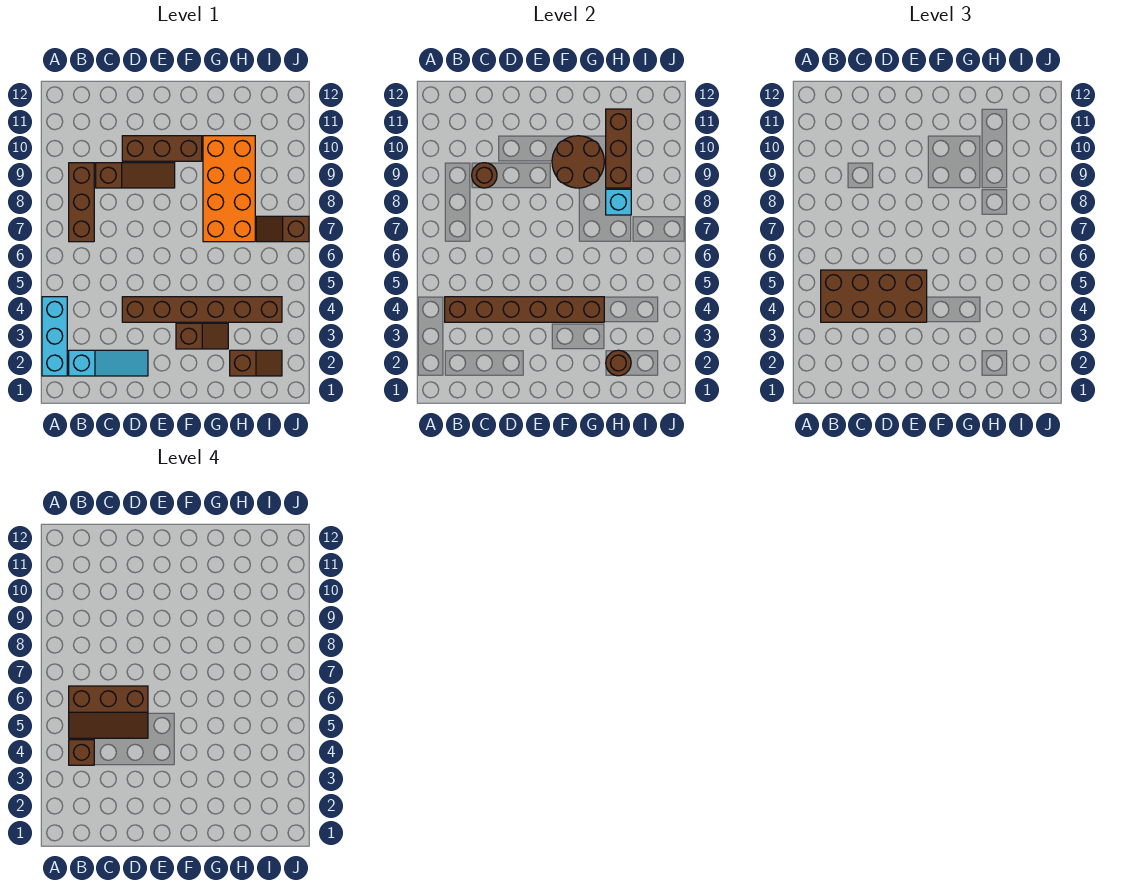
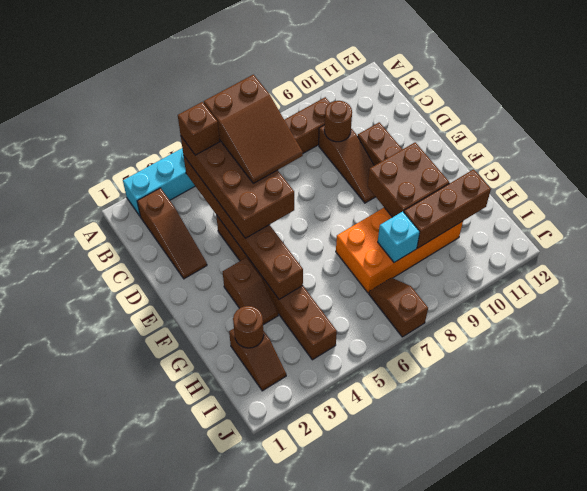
cyan slope B2:D2 level 1 top B -> brown slope B2:D2 level 1 top B
brown slope B5:D6 level 4 top 6 -> brown slope B5:D6 level 4 top B
brown round brick F9:G10 level 2 -> brown brick F9:G10 level 2

